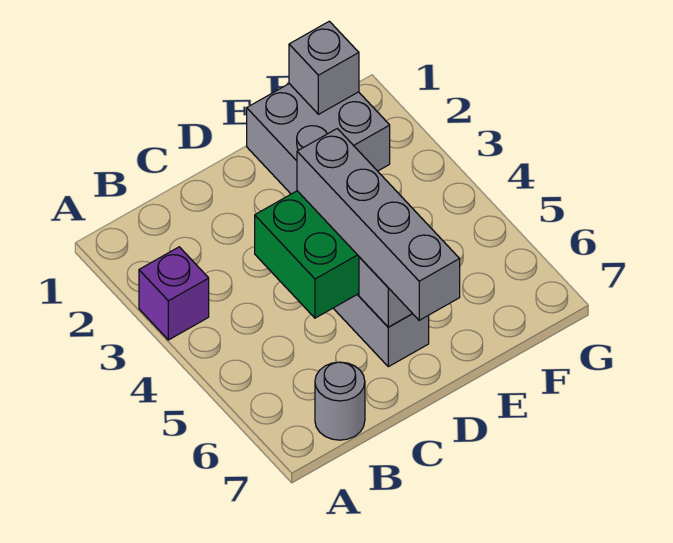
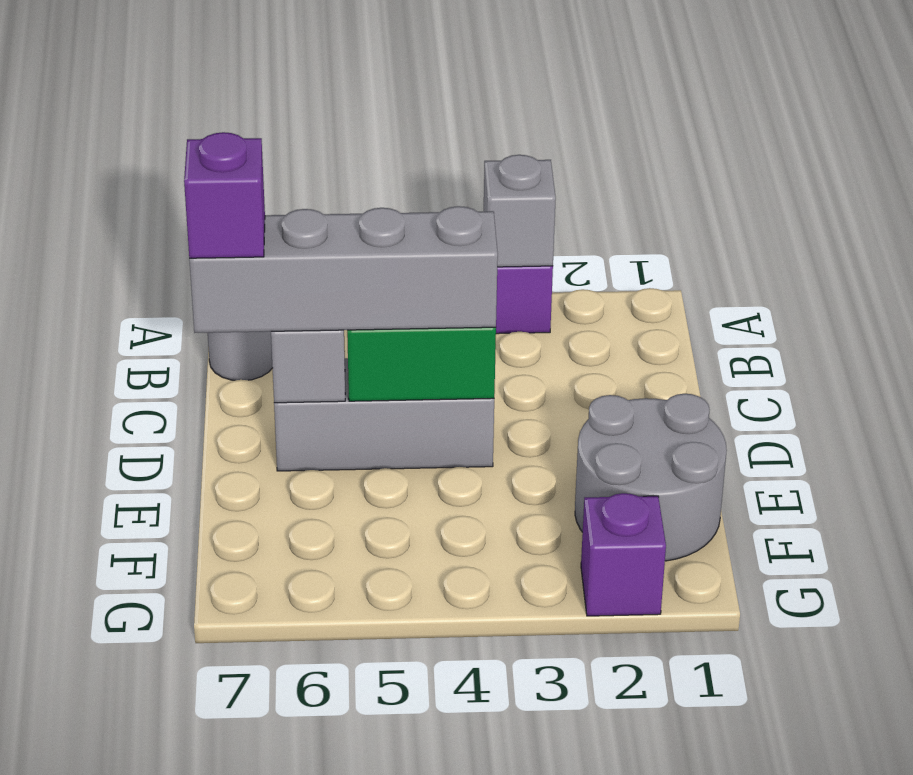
none -> purple brick D7 level 4
grey brick E1:F2 level 1 -> grey round brick E1:F2 level 1
grey brick F1 level 2 -> grey brick A3 level 2
none -> purple brick G2 level 1

